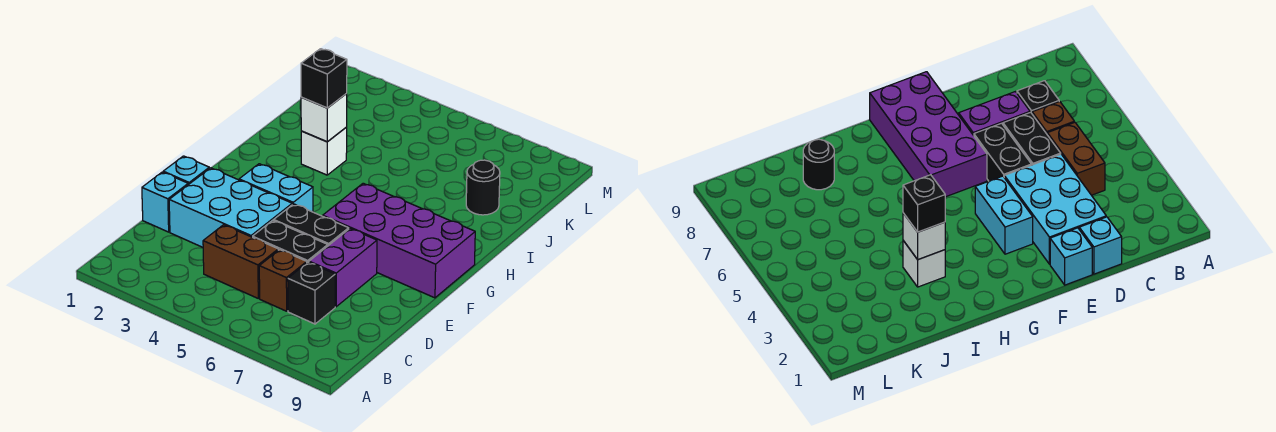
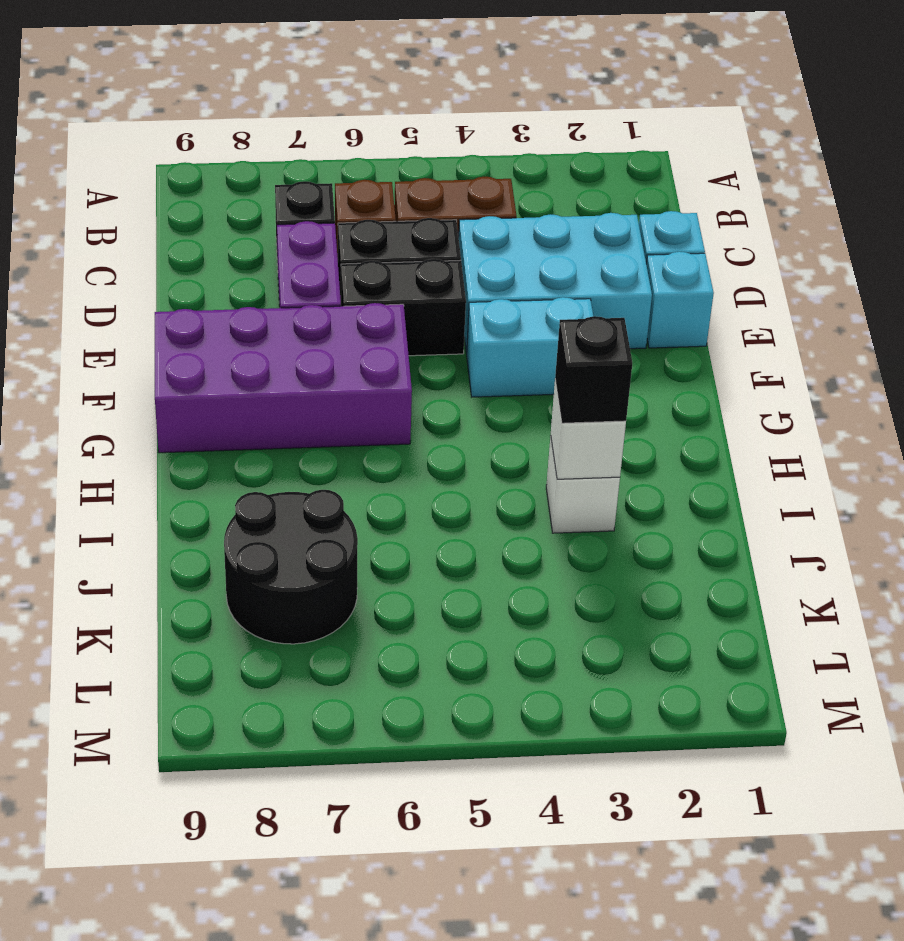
black round brick J8 level 1 -> black round brick J7:K8 level 1

